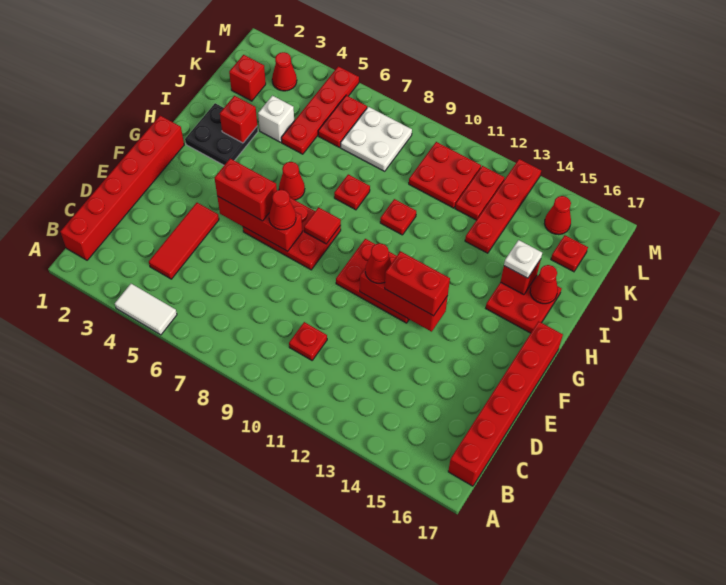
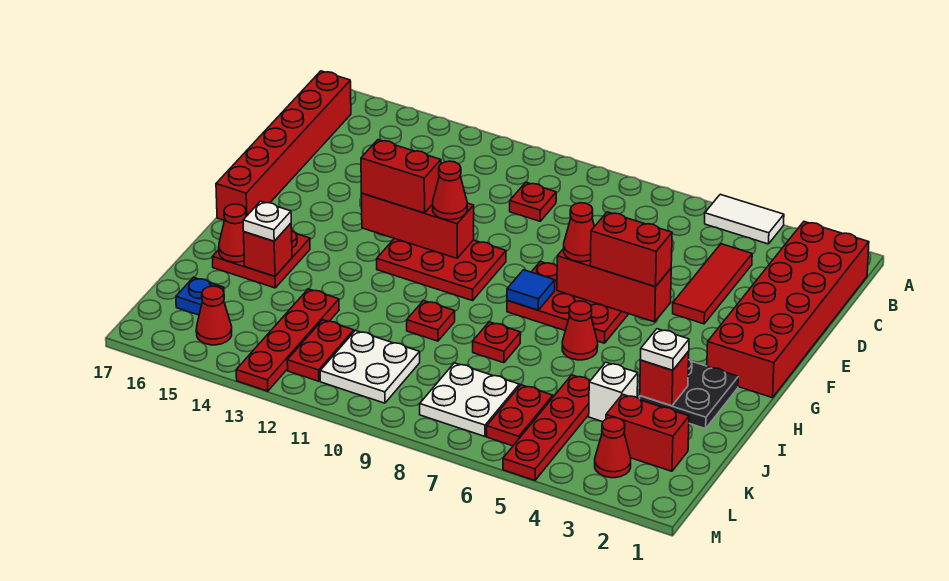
red brick B1:G1 level 1 -> red brick B1:G2 level 1
red tile G8 level 2 -> blue tile G8 level 2
none -> white plate I3 level 3
red brick K2 level 1 -> red brick K2:K3 level 1
red plate K10:L11 level 1 -> white plate K10:L11 level 1
red plate K16 level 1 -> blue plate K16 level 1

